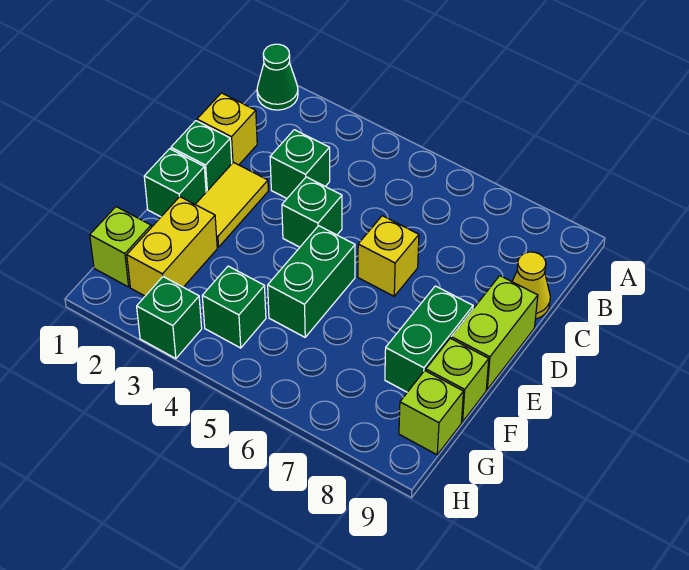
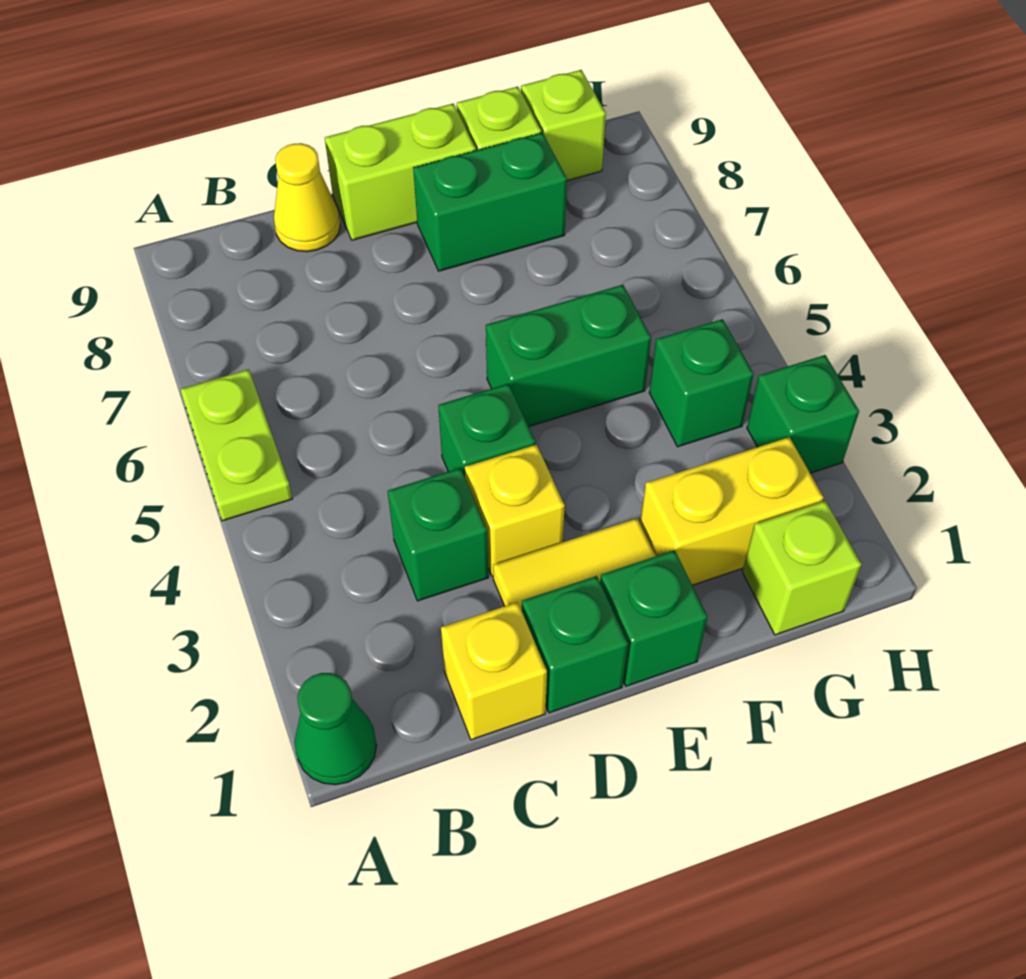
none -> lime plate A5:A6 level 1
yellow brick D6 level 1 -> yellow brick D3 level 1

